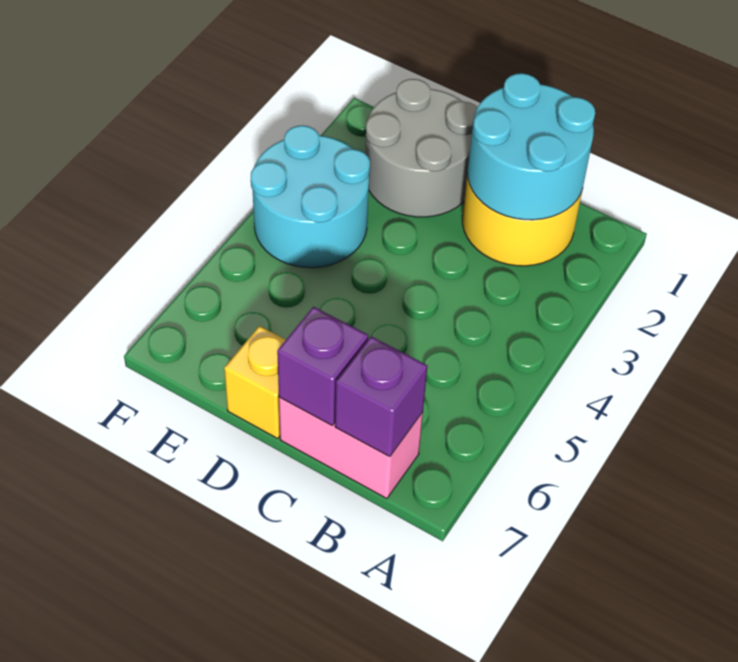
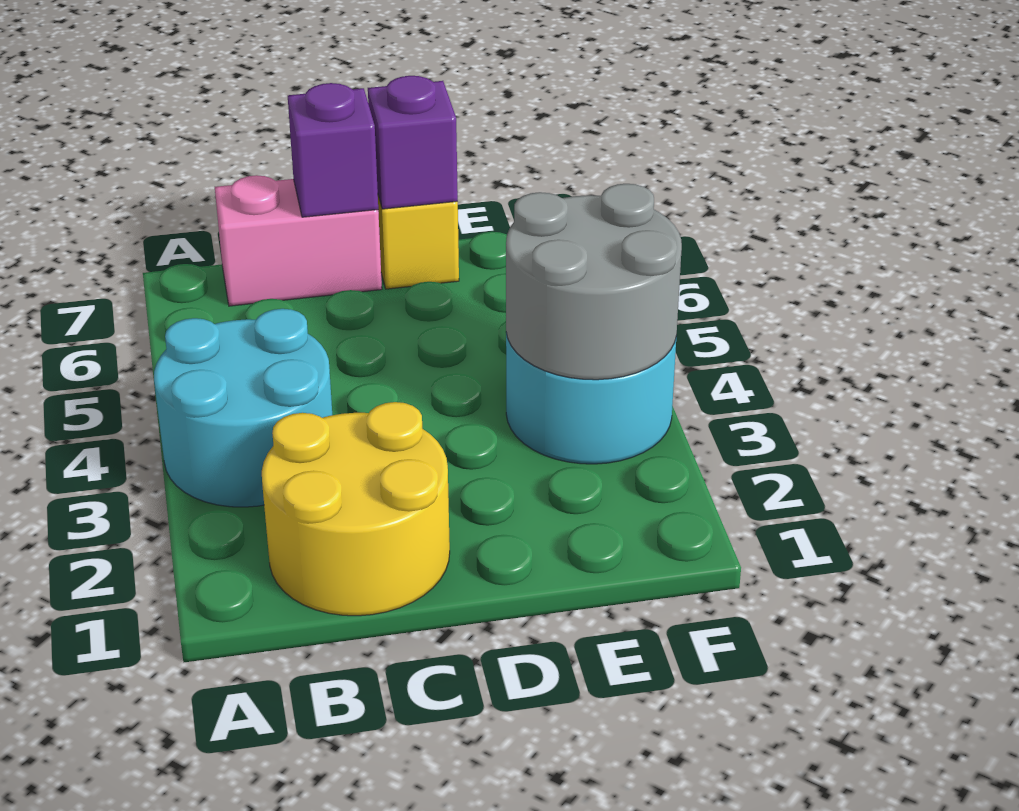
cyan round brick B1:C2 level 2 -> cyan round brick A3:B4 level 1
purple brick B7 level 2 -> purple brick D7 level 2
grey round brick D1:E2 level 1 -> grey round brick E3:F4 level 2

